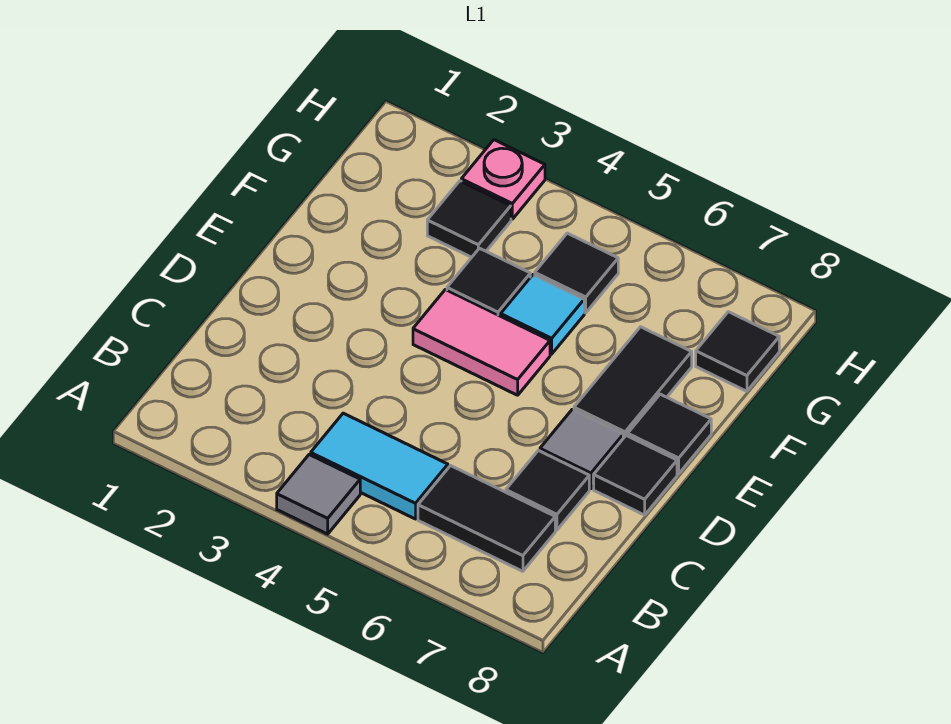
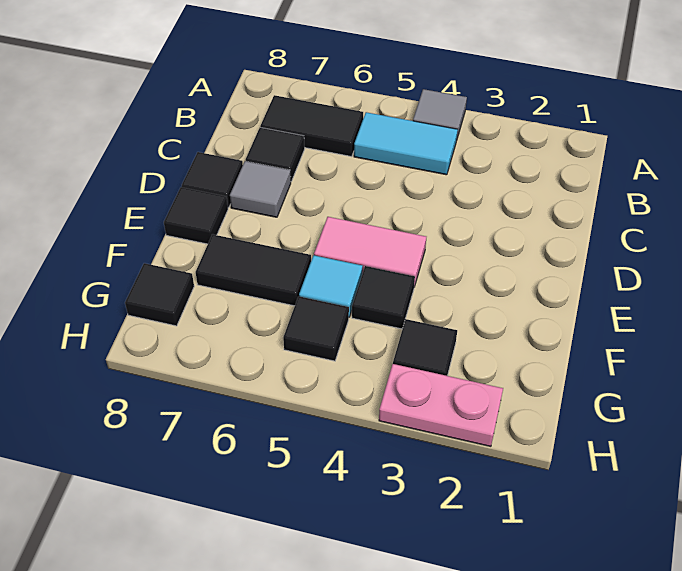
black tile E7:F7 level 1 -> black tile F6:F7 level 1
pink plate H3 level 1 -> pink plate H2:H3 level 1

